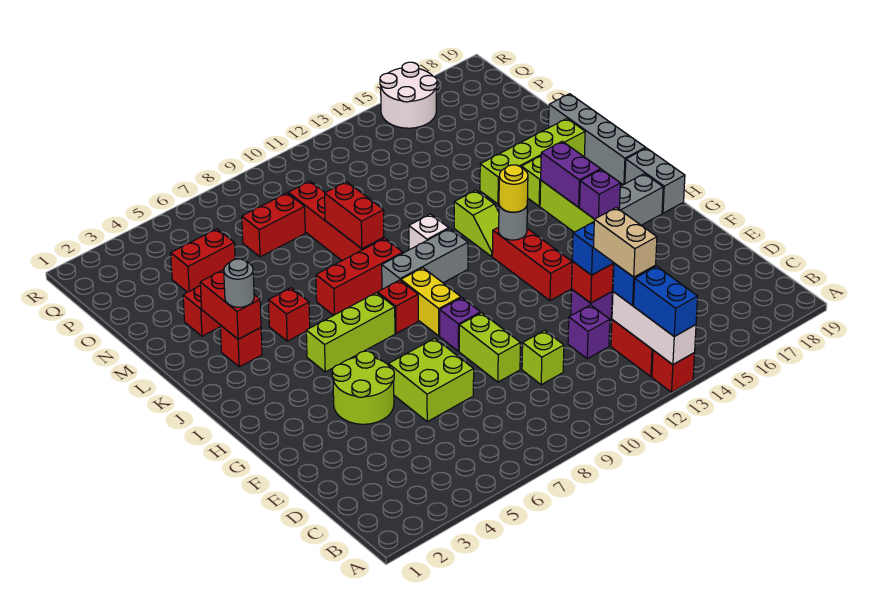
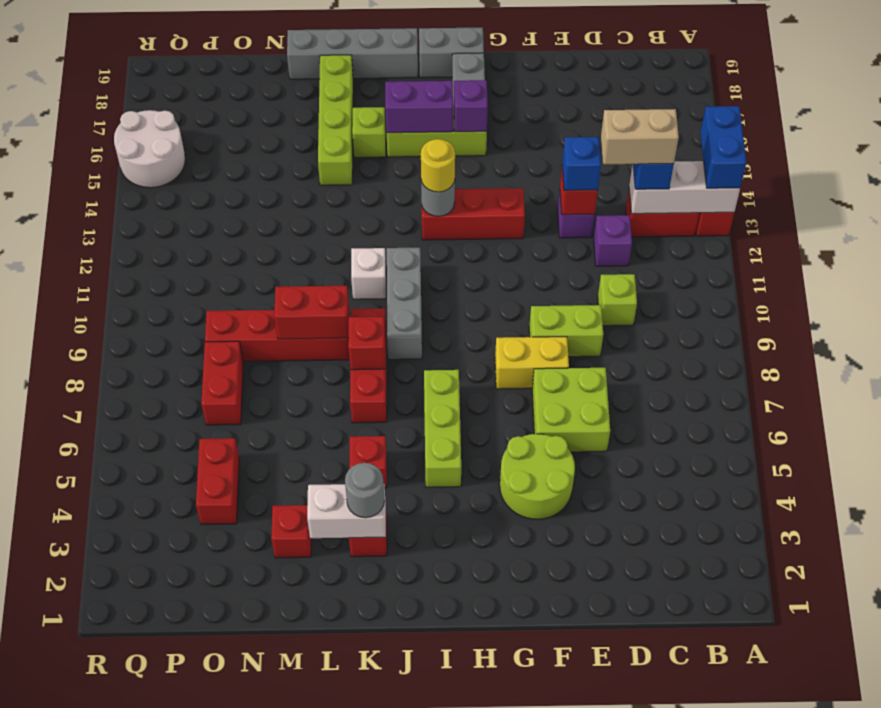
blue brick A13:B13 level 3 -> blue brick A13:A14 level 3
purple brick G9 level 1 -> none
yellow brick H9:I9 level 1 -> yellow brick F8:G8 level 1
red brick I8 level 1 -> red brick K8 level 2
lime slope J13:K13 level 1 top K -> none
red brick K3:L3 level 2 -> white brick K3:L3 level 2

